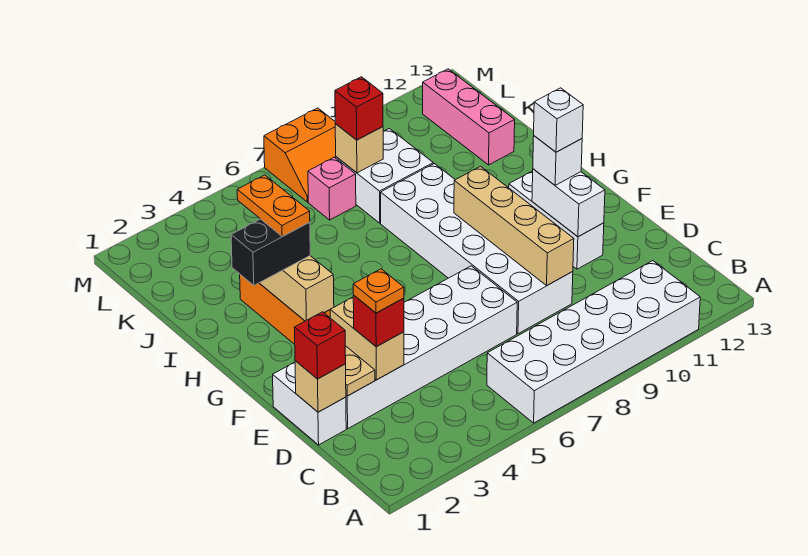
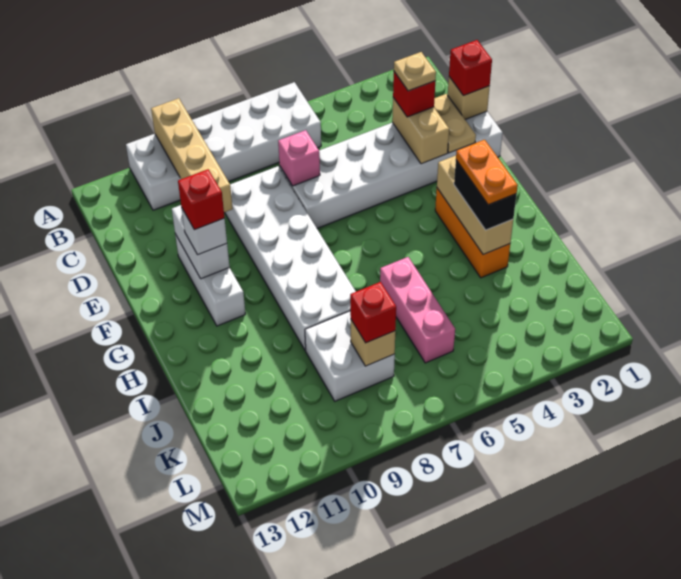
orange plate D3 level 4 -> tan plate D3 level 4
tan brick D9:G9 level 2 -> tan brick A10:D10 level 2
white brick F11 level 4 -> red brick F11 level 4
black brick H2:H3 level 3 -> black brick H3:I3 level 3
pink brick J12:L12 level 1 -> pink brick I6:K6 level 1
pink brick K7 level 1 -> pink brick D7 level 2
orange slope L7:M8 level 1 top M -> none

